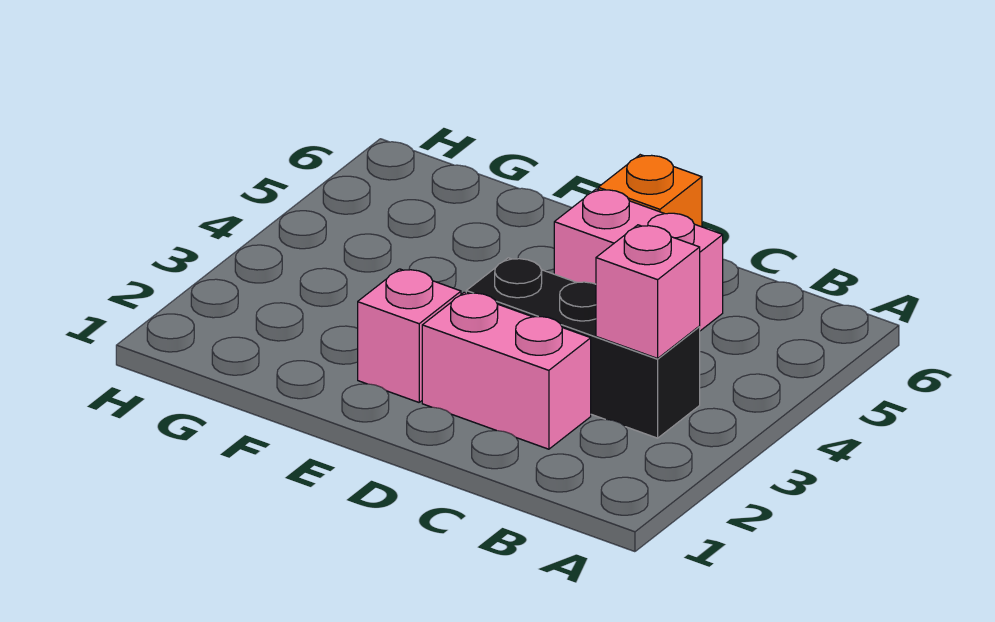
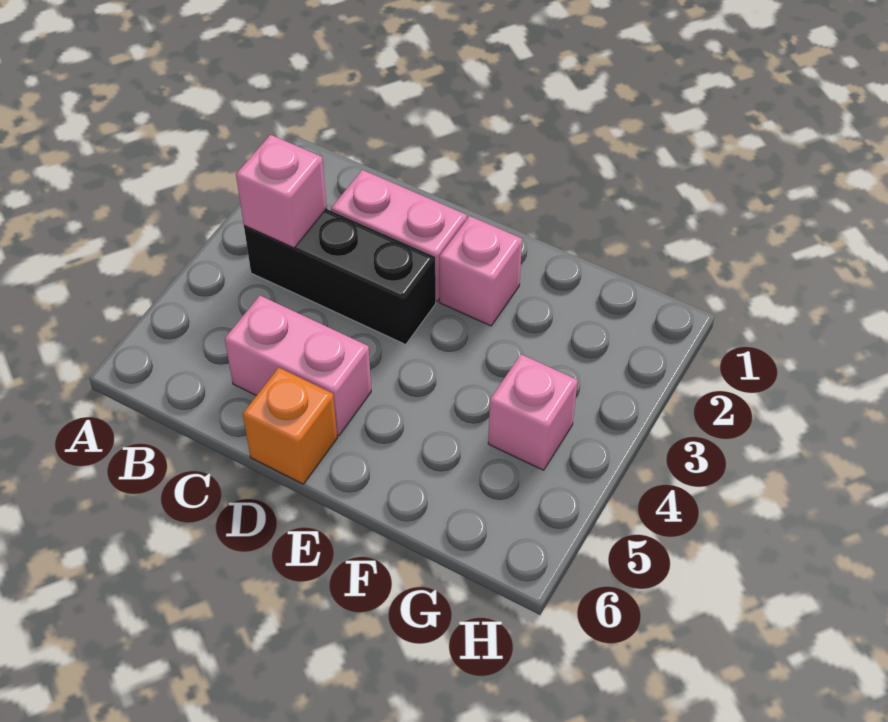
none -> pink brick G4 level 1

